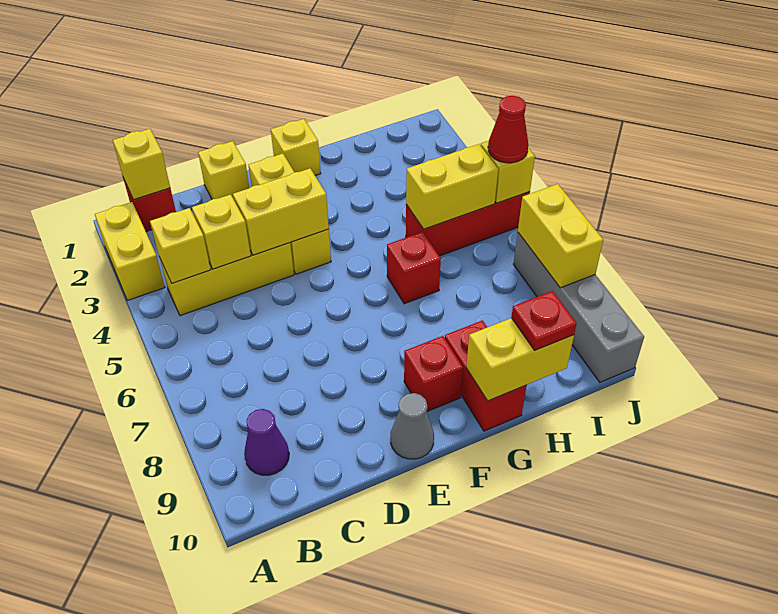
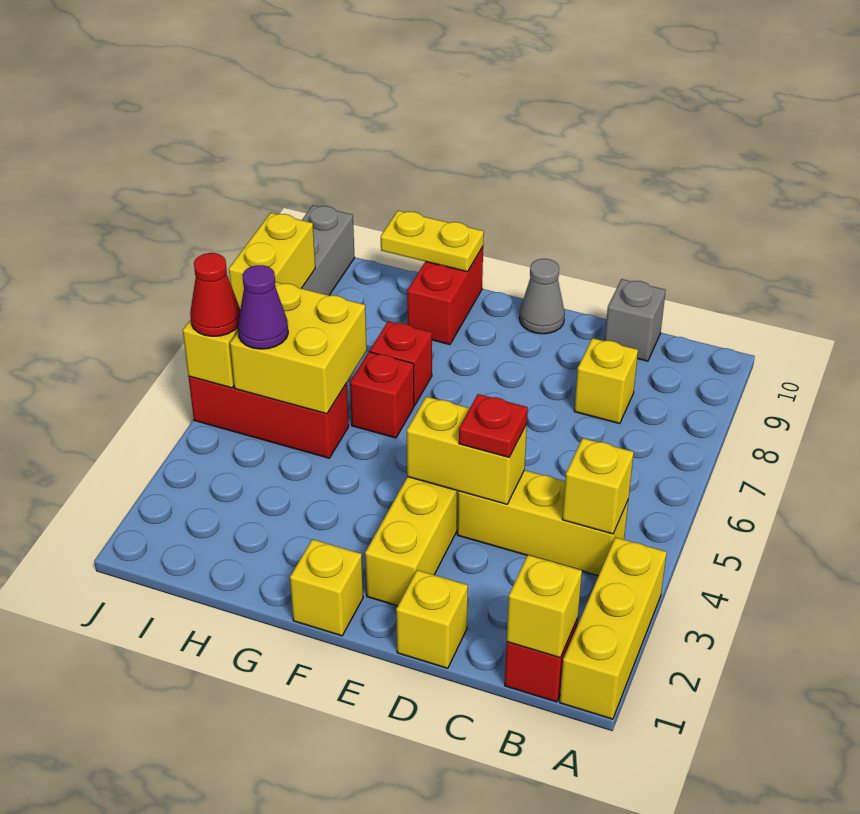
yellow brick A2:A3 level 1 -> yellow brick A1:A3 level 1
purple cone B9 level 1 -> purple cone I5 level 3
yellow brick C4 level 2 -> yellow brick C8 level 1
none -> grey brick C10 level 1
red brick F9 level 1 -> red brick G7 level 1
yellow brick G10:H10 level 2 -> yellow plate G10:H10 level 2
yellow brick H5:I5 level 2 -> yellow brick H5:I6 level 2
red plate H10 level 3 -> red plate D4 level 3

